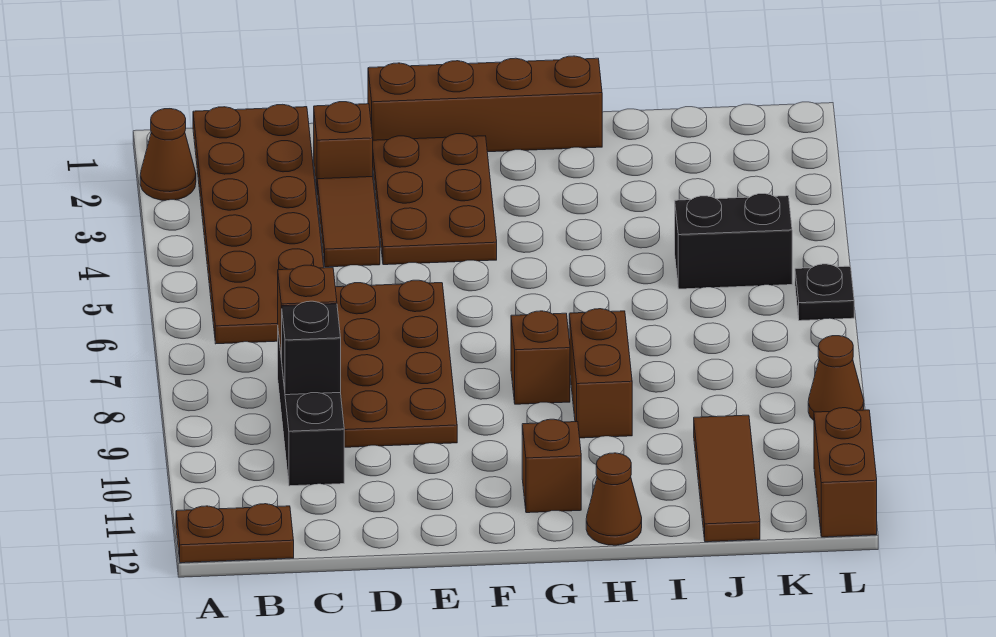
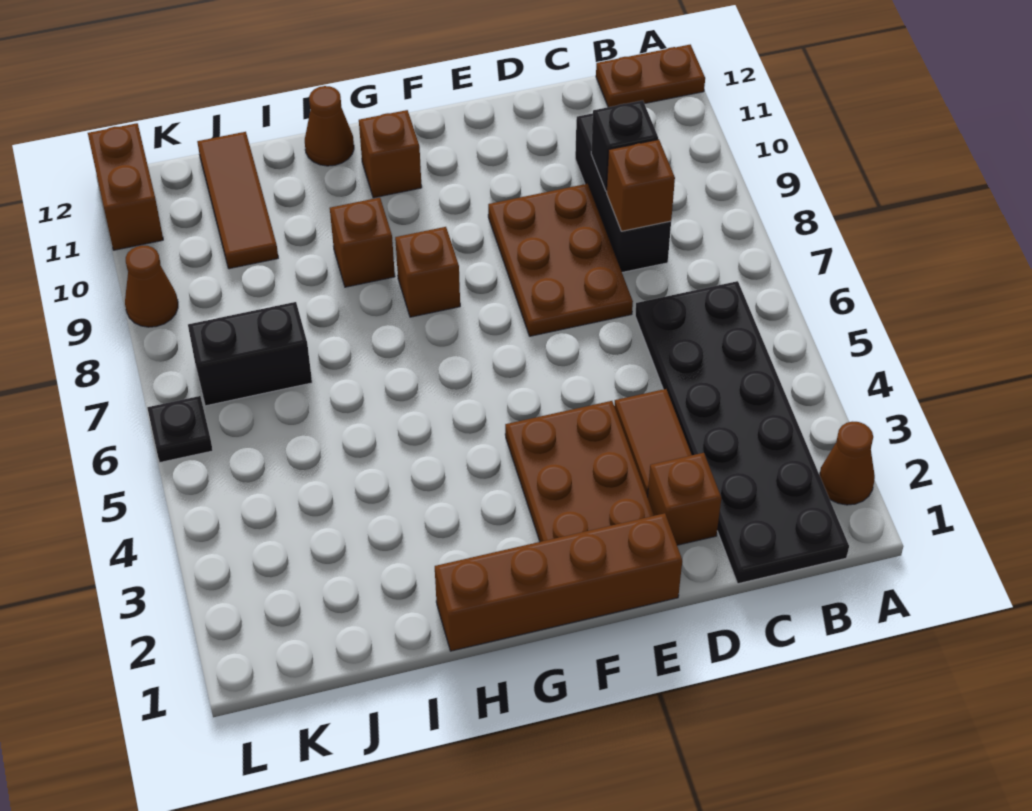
brown plate B1:C6 level 1 -> black plate B1:C6 level 1
brown plate D6:E9 level 1 -> brown plate D7:E9 level 1
brown brick H8:H9 level 1 -> brown brick H9 level 1
black brick J5:K5 level 1 -> black brick J7:K7 level 1

